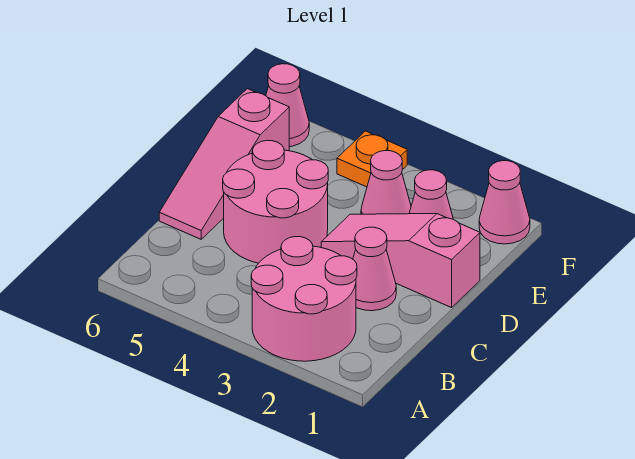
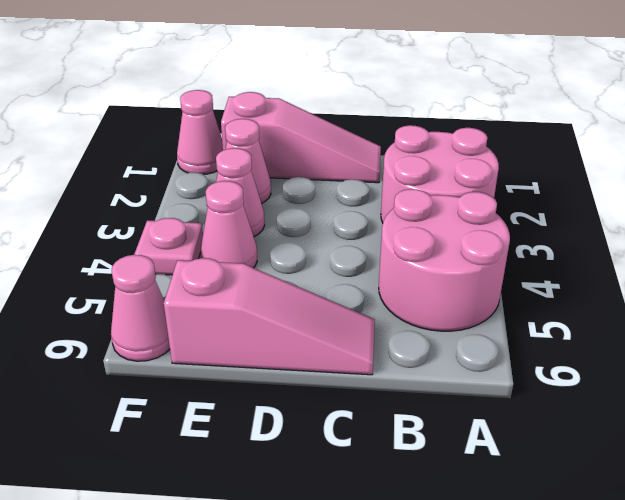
pink cone C2 level 1 -> pink cone E4 level 1
pink round brick C4:D5 level 1 -> pink round brick A4:B5 level 1
pink slope D1:D3 level 1 top 1 -> pink slope C1:E1 level 1 top E
orange plate F4 level 1 -> pink plate F4 level 1

